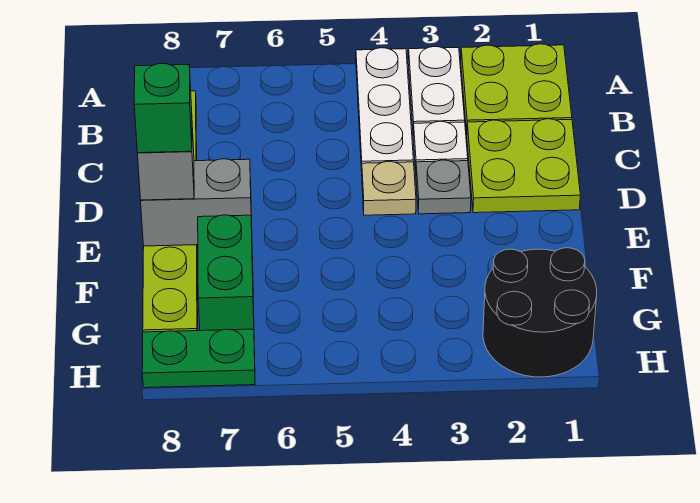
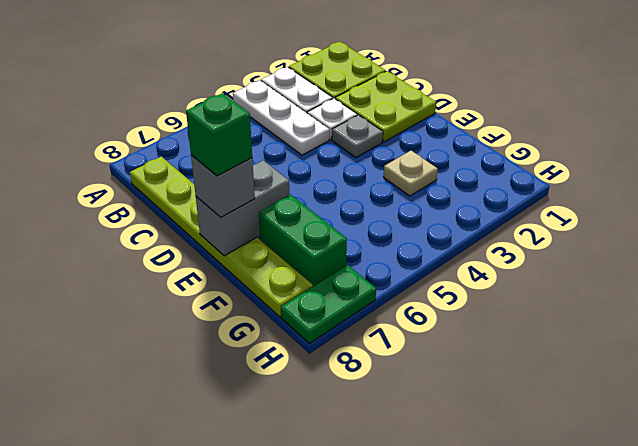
tan plate D4 level 1 -> tan plate F3 level 1
black round brick G1:H2 level 1 -> none

